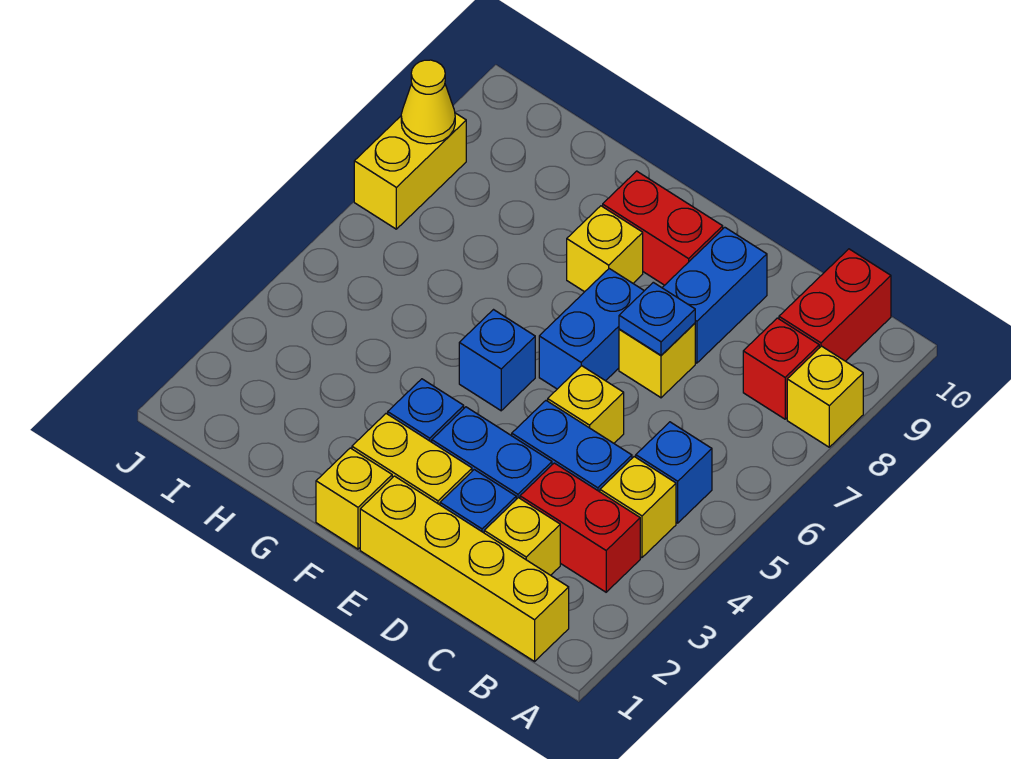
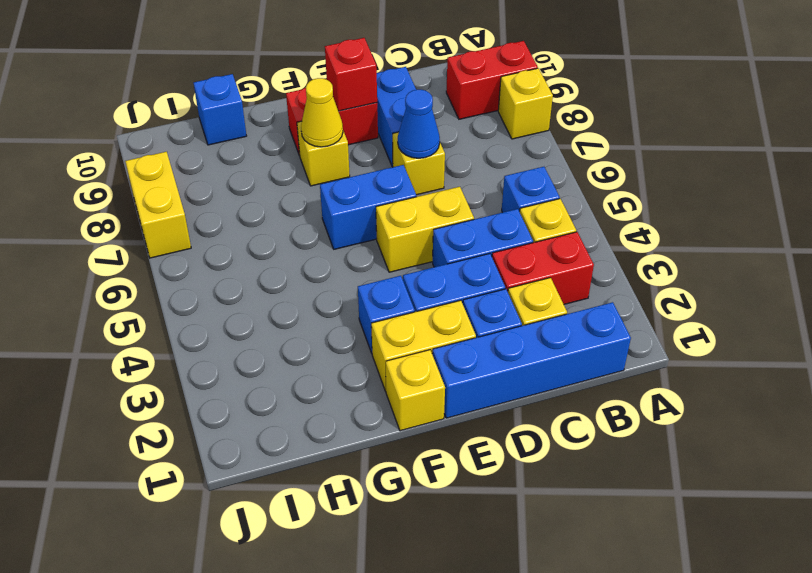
yellow brick B1:E1 level 1 -> blue brick B1:E1 level 1
red brick B8 level 1 -> red brick E9 level 2
red brick B9:B10 level 1 -> red brick A9:B9 level 1
yellow brick D5 level 1 -> yellow brick D5:E5 level 1
blue plate D7 level 2 -> blue cone D7 level 2
blue brick E6:E7 level 1 -> blue brick E6:F6 level 1
blue brick F5 level 1 -> blue brick H10 level 1
yellow cone J8 level 2 -> yellow cone F8 level 2

